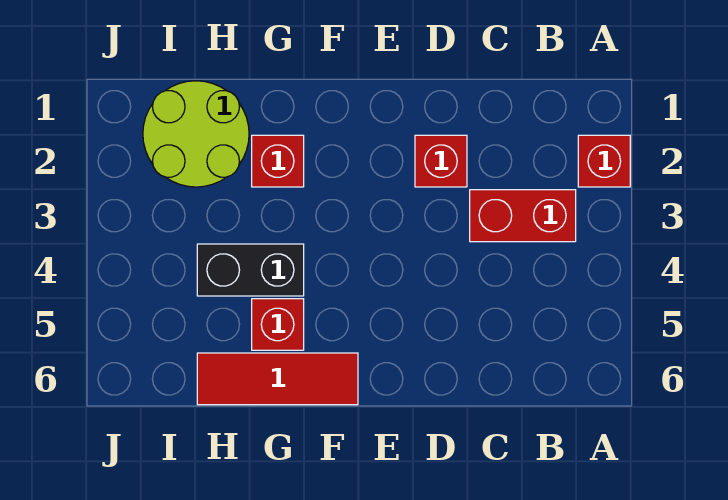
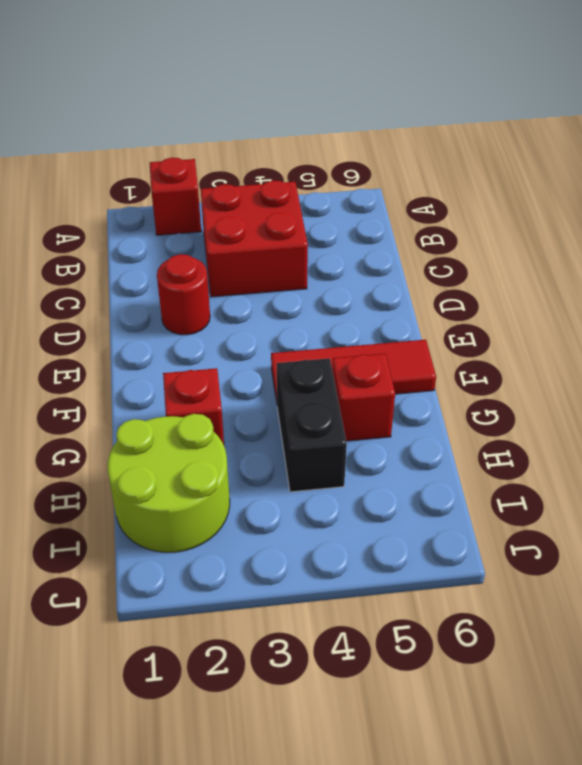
red brick B3:C3 level 1 -> red brick B3:C4 level 1
red brick D2 level 1 -> red round brick D2 level 1
red tile F6:H6 level 1 -> red tile F4:F6 level 1

